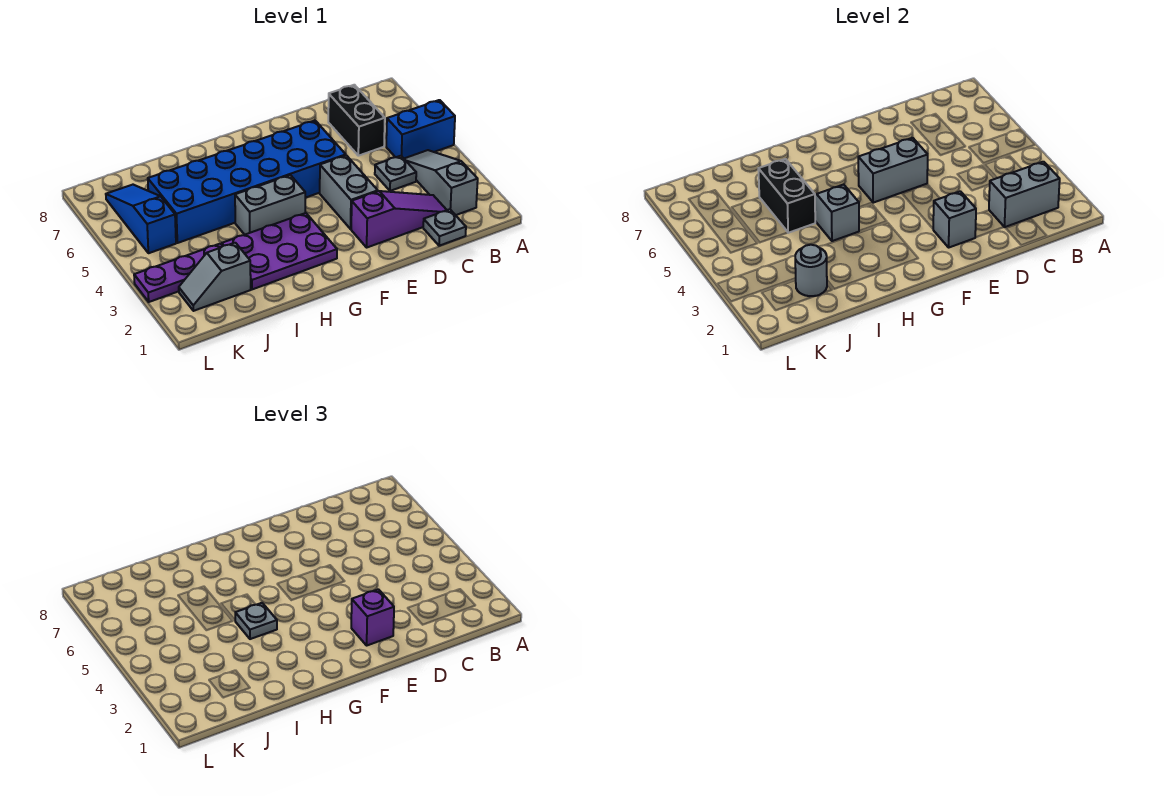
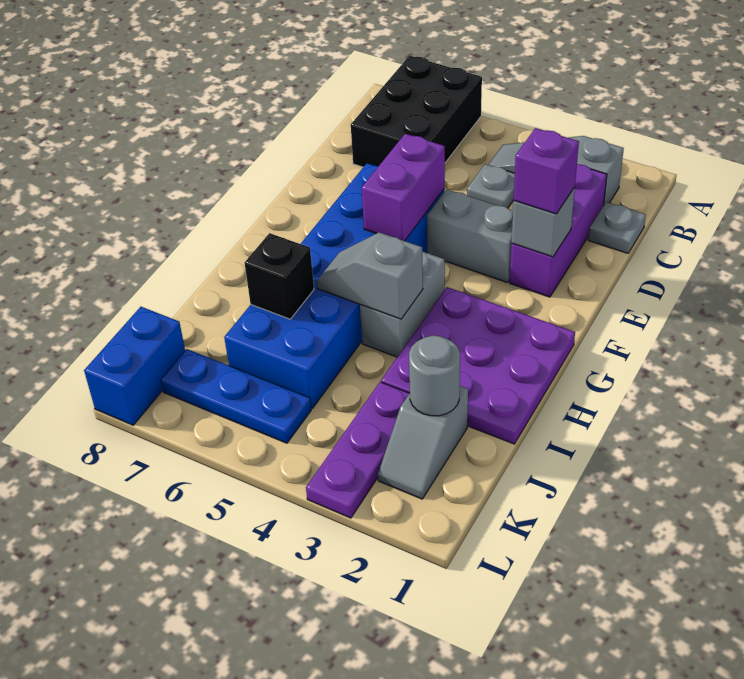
blue brick A5:B5 level 1 -> blue brick K8:L8 level 1
grey brick B2:C2 level 2 -> none
purple slope C2:E2 level 1 top E -> purple brick C2:E2 level 1
black brick C6:C7 level 1 -> black brick A6:C7 level 1
grey brick E5:F5 level 2 -> purple brick E5:F5 level 2
purple plate G2:I3 level 1 -> purple plate G1:I3 level 1
grey plate H4 level 3 -> none
black brick I5:I6 level 2 -> black brick I6 level 2
blue slope K5:K7 level 1 top 5 -> blue plate K5:K7 level 1

